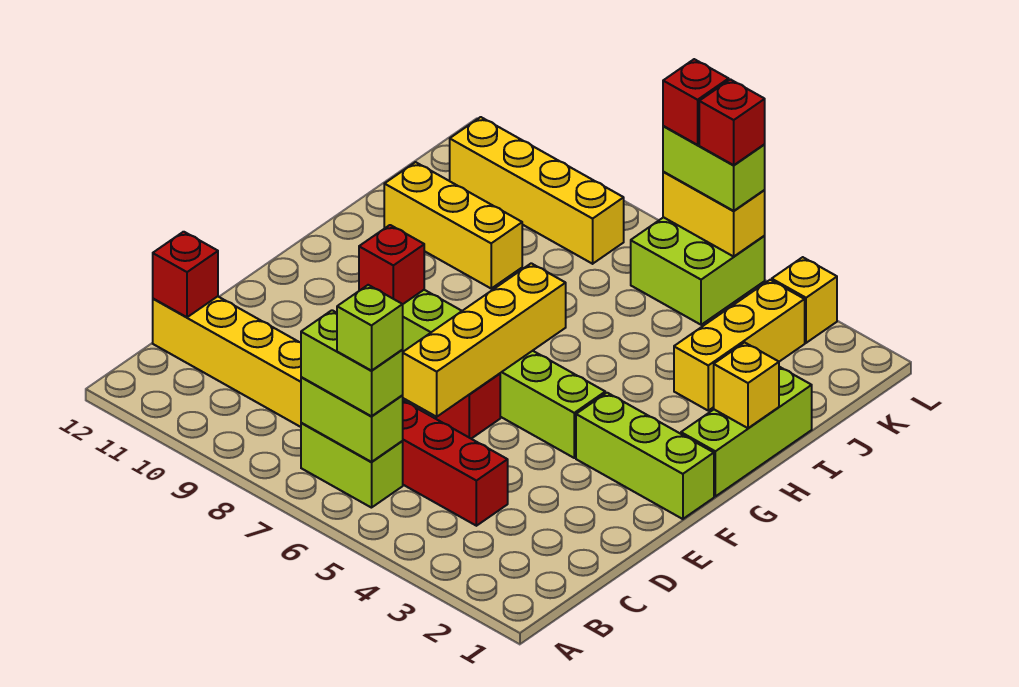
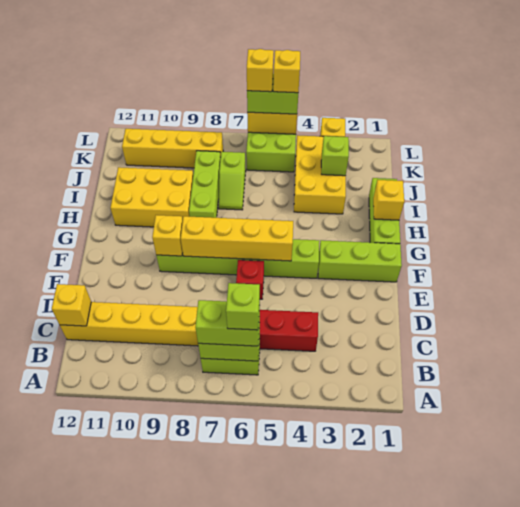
red brick C12 level 2 -> yellow brick C12 level 2
yellow brick D6:G6 level 2 -> yellow brick F5:F8 level 2
red brick F9 level 2 -> yellow brick F9 level 2
none -> lime brick H8:J8 level 1
yellow brick I3:K3 level 1 -> yellow brick I3:K4 level 1
none -> lime slope I7:J7 level 1 top J
yellow brick I9:I11 level 1 -> yellow brick H9:I11 level 1
none -> lime brick J3 level 2
red brick L5 level 4 -> yellow brick L5 level 4
red brick L6 level 4 -> yellow brick L6 level 4

